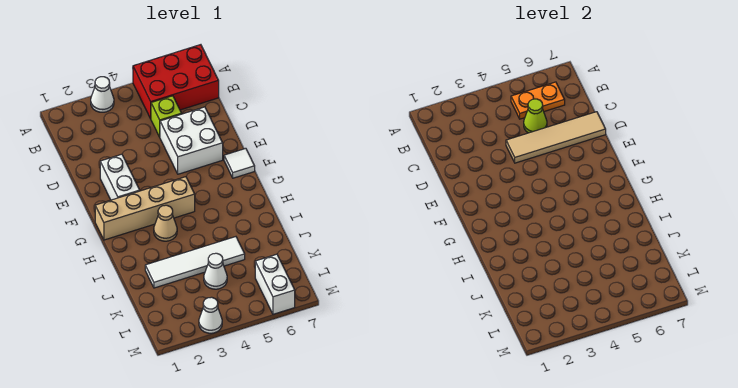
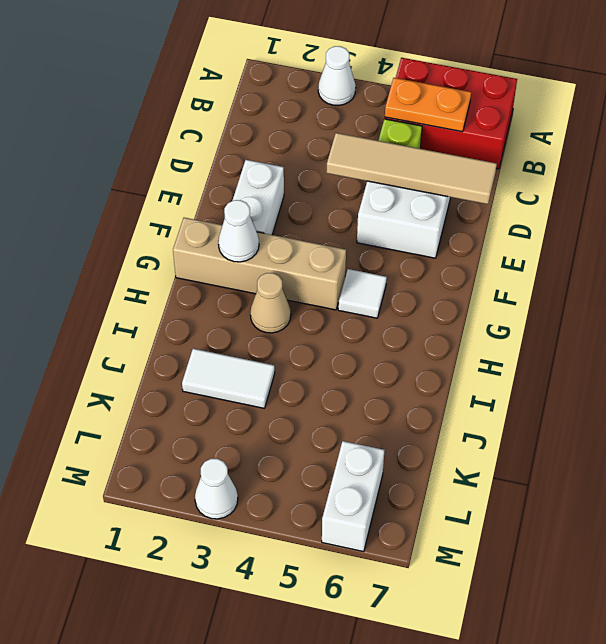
lime cone C5 level 2 -> none
white tile F7 level 1 -> white tile G5 level 1
white tile J2:J5 level 1 -> white tile J2:J3 level 1
white cone K4 level 1 -> white cone G2 level 2

